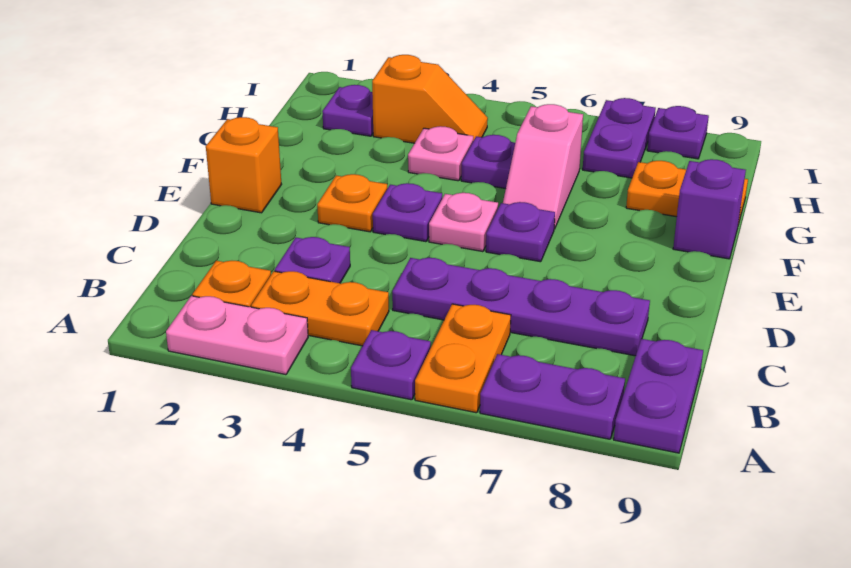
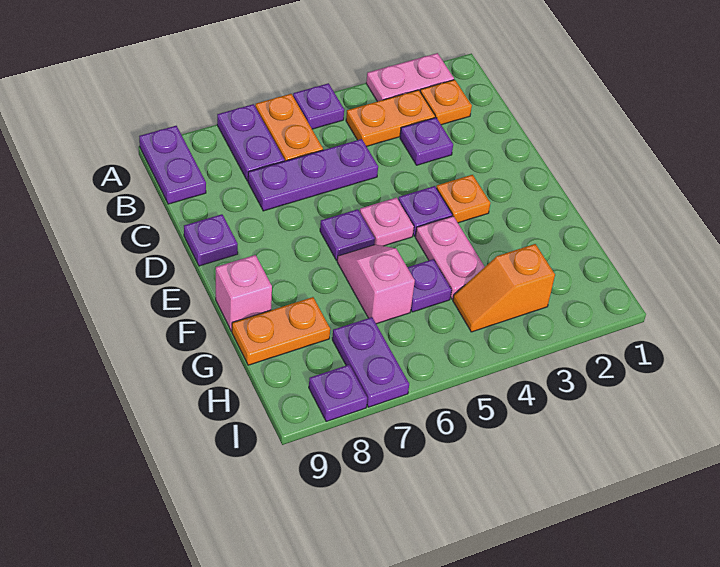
purple plate A7:A8 level 1 -> purple plate A7:B7 level 1
purple plate C5:C8 level 1 -> purple plate C5:C7 level 1
orange brick E1 level 1 -> none
purple brick F9 level 1 -> pink brick F9 level 1
pink plate G4 level 1 -> pink plate F4:G4 level 1
purple plate H2 level 1 -> purple plate D9 level 1

